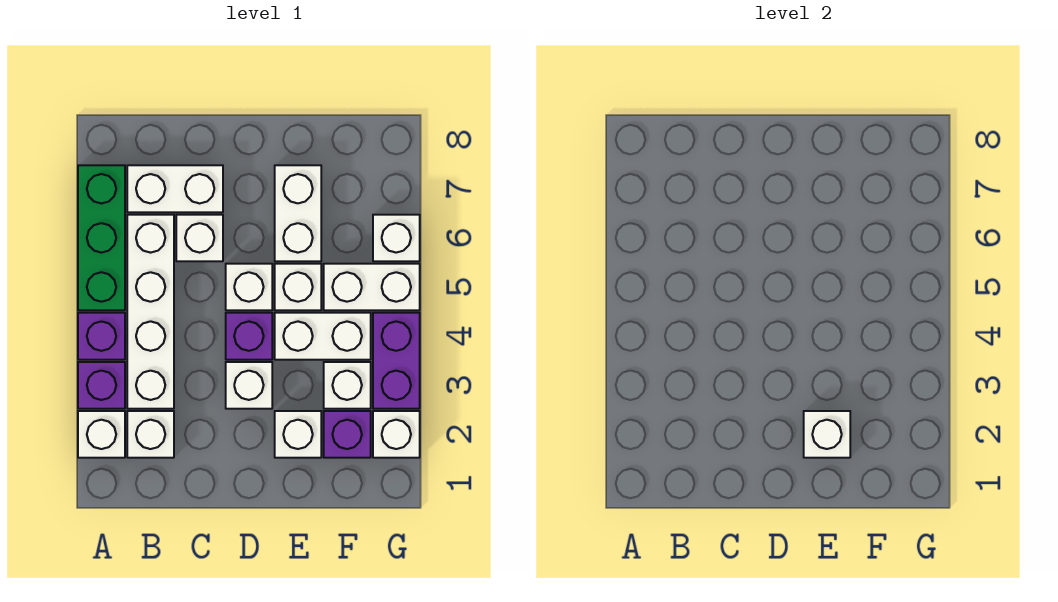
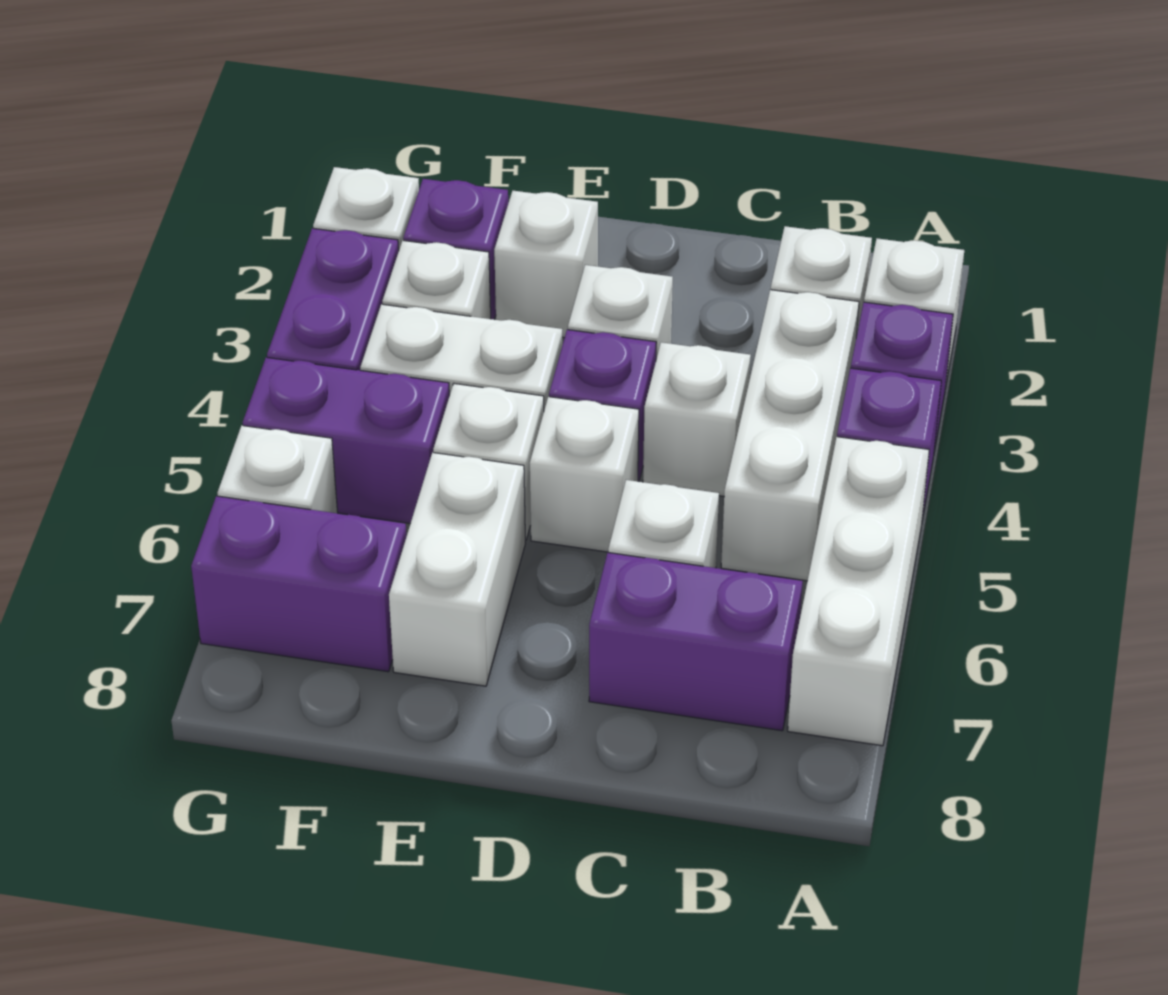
green brick A5:A7 level 1 -> white brick A5:A7 level 1
white brick B3:B6 level 1 -> white brick B3:B5 level 1
white brick B7:C7 level 1 -> purple brick B7:C7 level 1
white brick E2 level 2 -> white brick C4 level 1
white brick F5:G5 level 1 -> purple brick F5:G5 level 1
none -> purple brick F7:G7 level 1

